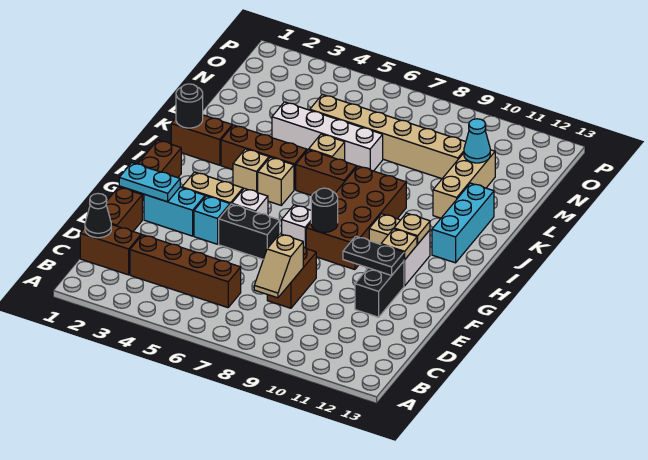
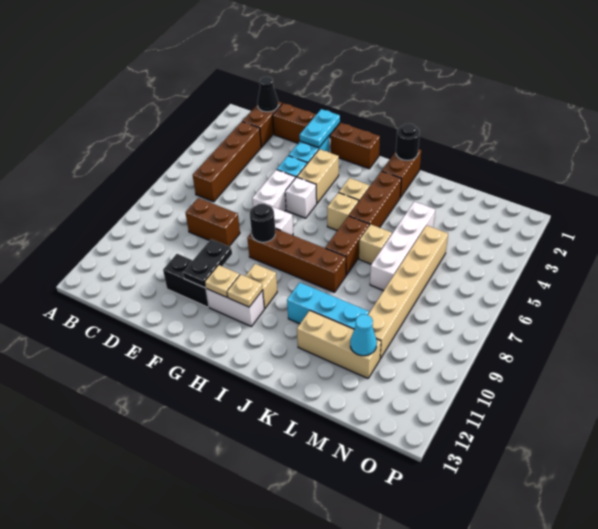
tan slope C8:D8 level 2 top D -> none
black brick F5:F6 level 1 -> white brick F5:F6 level 1
brown brick G8:J9 level 1 -> brown brick G8:J8 level 1
cyan brick I12:K12 level 1 -> cyan brick J10:L10 level 1

